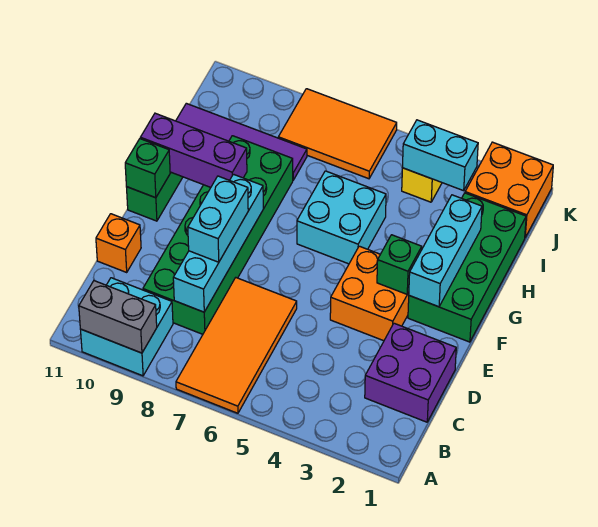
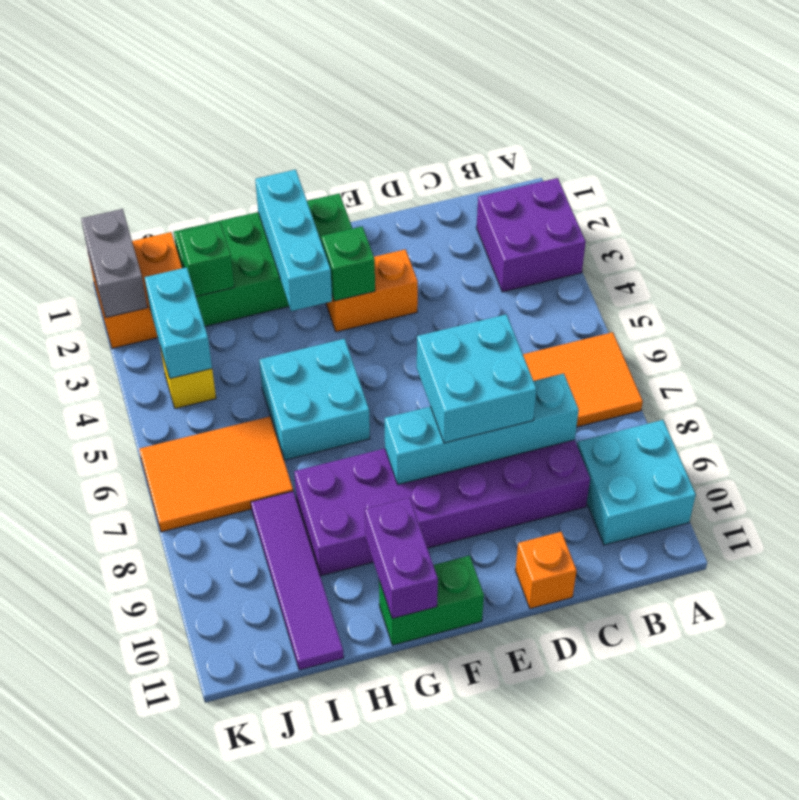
grey brick A9:A10 level 2 -> grey brick K1:K2 level 2
purple brick C1:D2 level 1 -> purple brick A2:B3 level 1
green brick C8:H9 level 1 -> purple brick C8:H9 level 1
cyan brick D8:E8 level 3 -> cyan brick D7:E8 level 3
orange brick E3:F4 level 1 -> orange brick E3:F3 level 1
cyan brick F2:H2 level 2 -> cyan brick G1:G3 level 2
green brick F11 level 2 -> green brick I2 level 2
purple brick G9:G11 level 2 -> purple brick G10:G11 level 2
orange tile J6:K8 level 1 -> orange tile I6:K7 level 1

